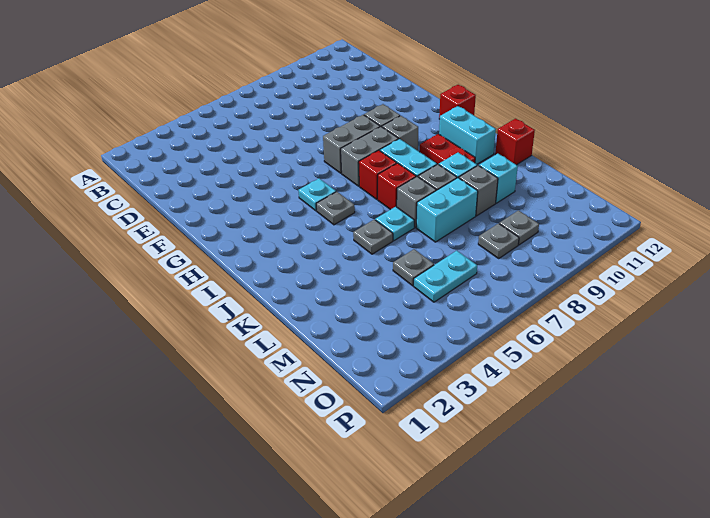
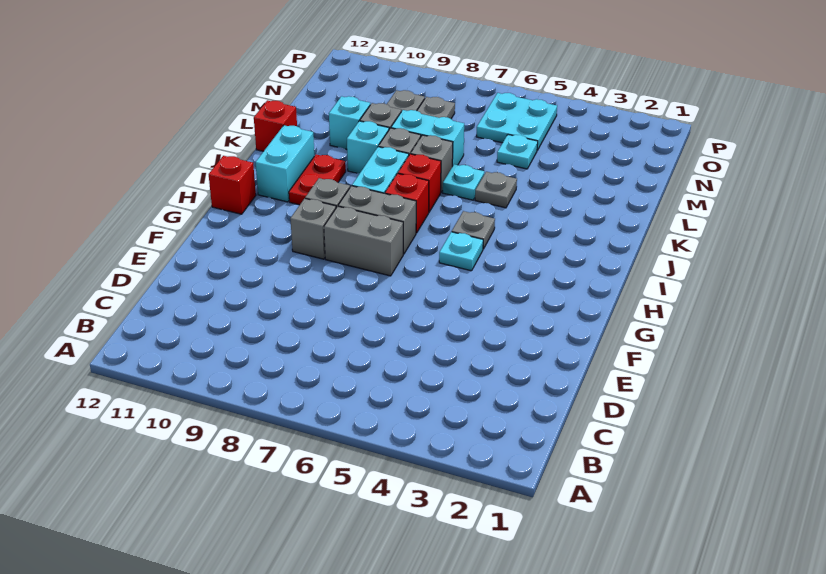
grey plate M5 level 1 -> cyan plate M5 level 1
cyan plate N5:N6 level 1 -> cyan plate N5:O6 level 1

